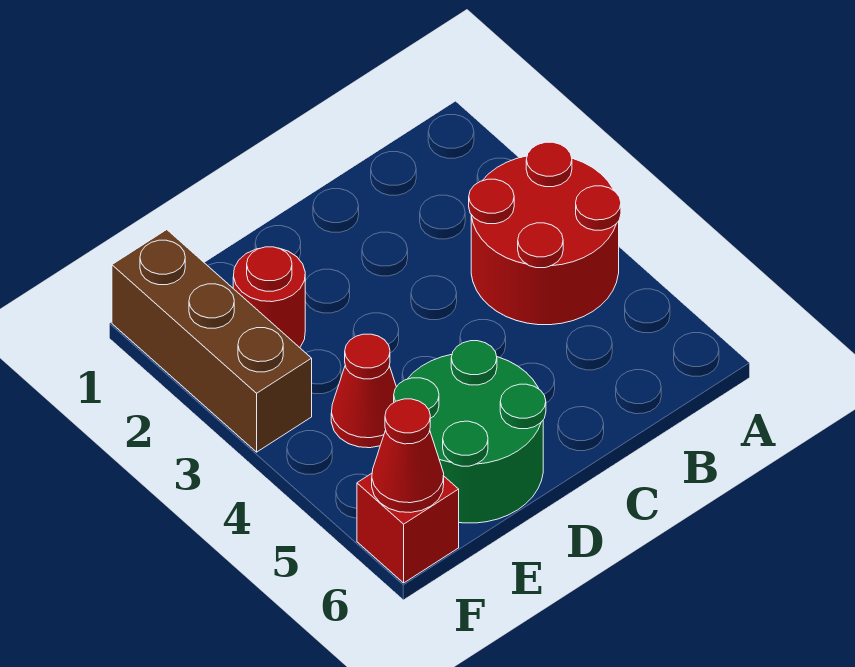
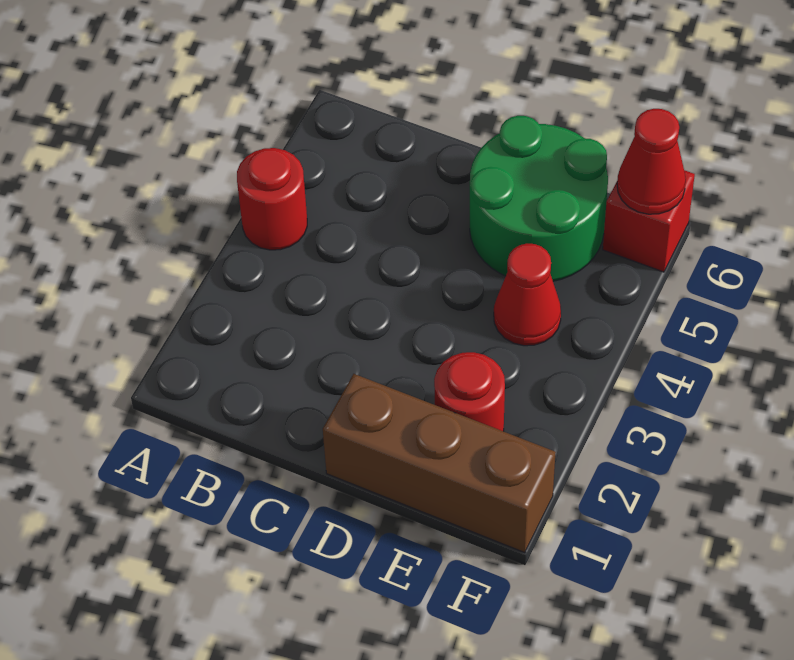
red round brick A3:B4 level 1 -> red round brick A4 level 1
brown brick F1:F3 level 1 -> brown brick D1:F1 level 1

